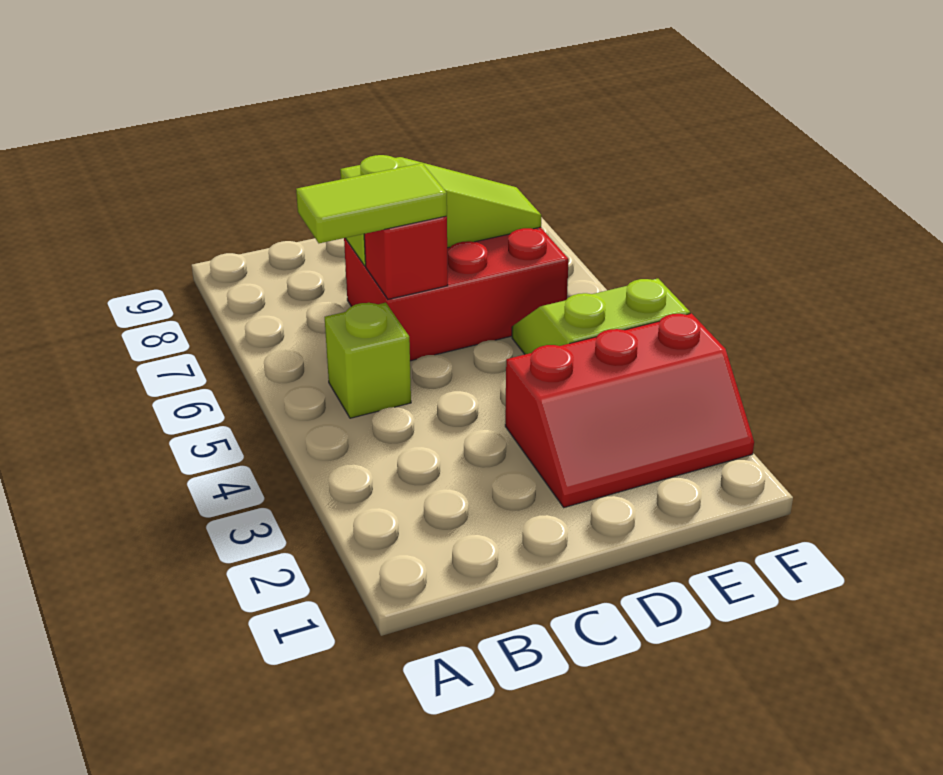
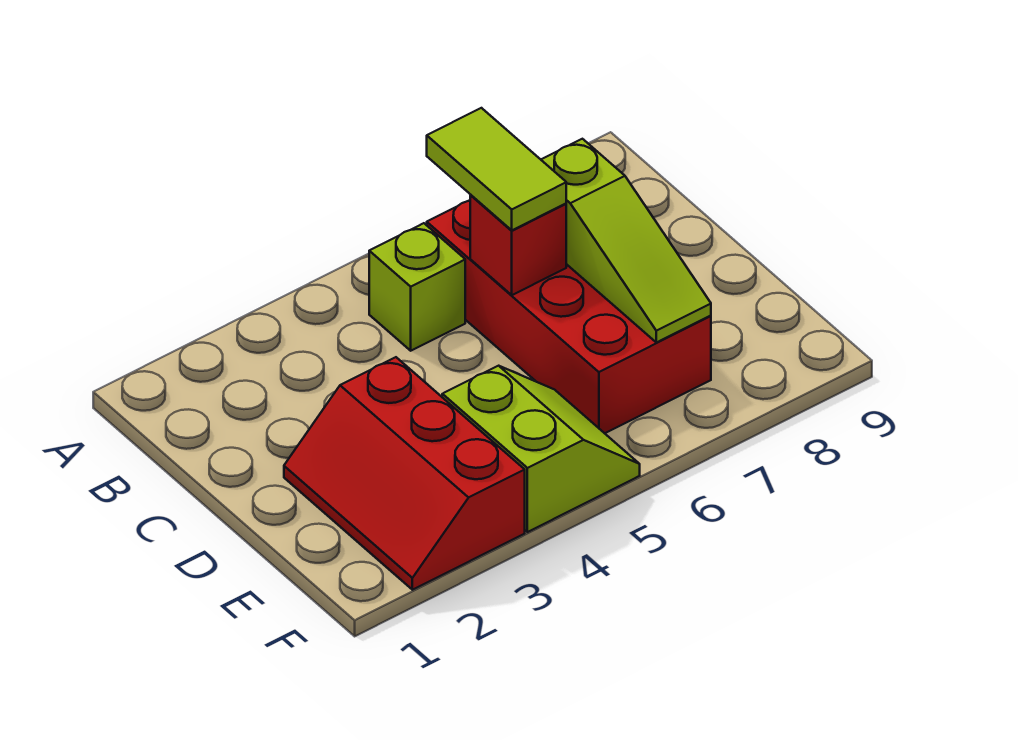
red brick C6:E7 level 1 -> red brick B6:E7 level 1

